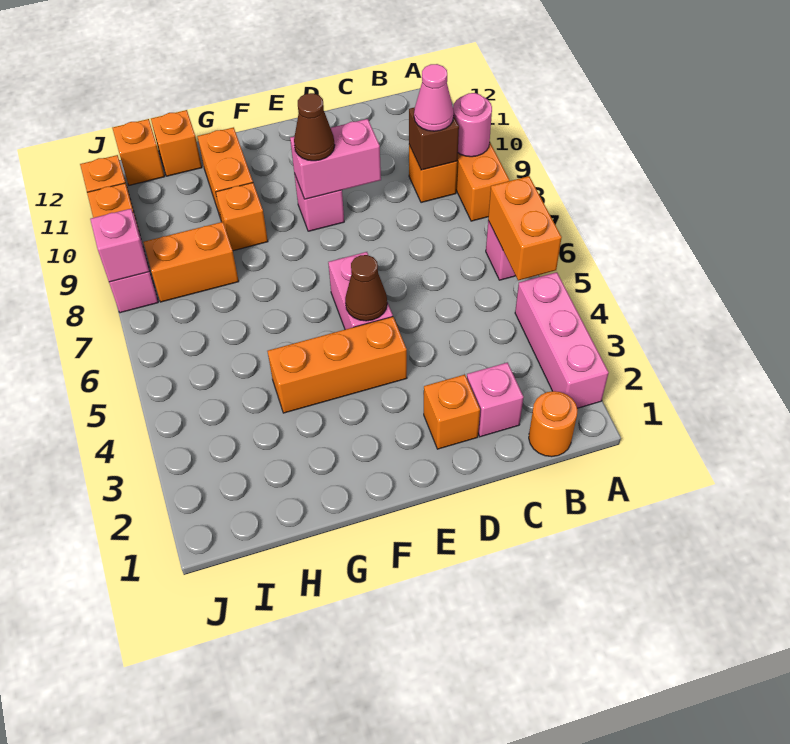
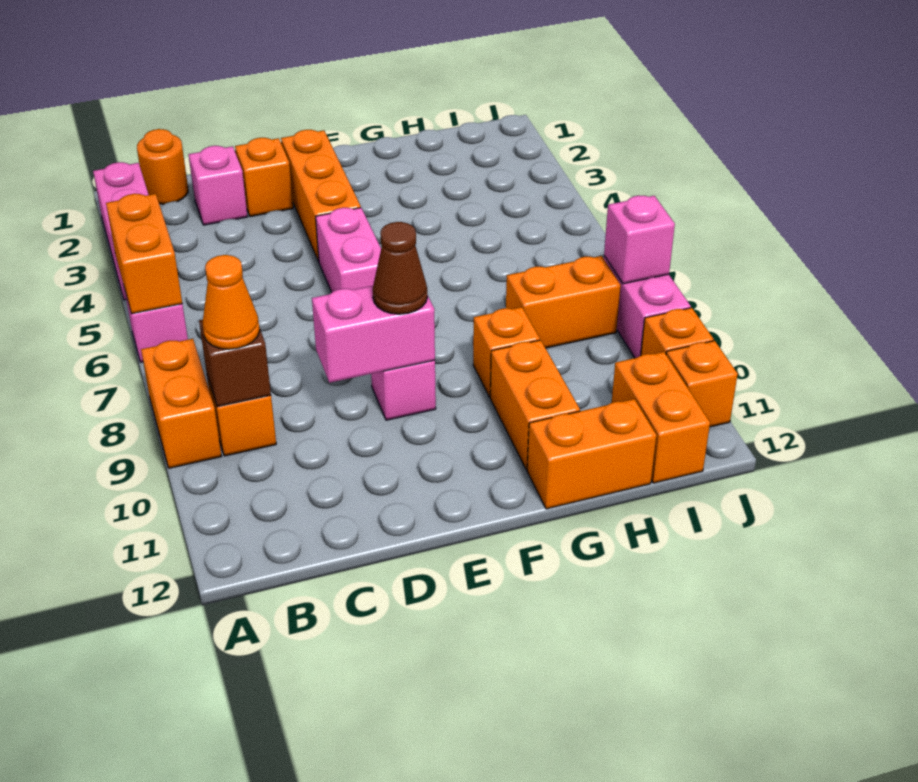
pink round brick A9 level 2 -> none
pink cone B9 level 3 -> orange cone B9 level 3
orange brick E4:G4 level 1 -> orange brick E2:E4 level 1
brown cone E5 level 2 -> none
orange brick H12 level 1 -> orange brick G12:H12 level 1
orange brick I12 level 1 -> orange brick I11:I12 level 1

